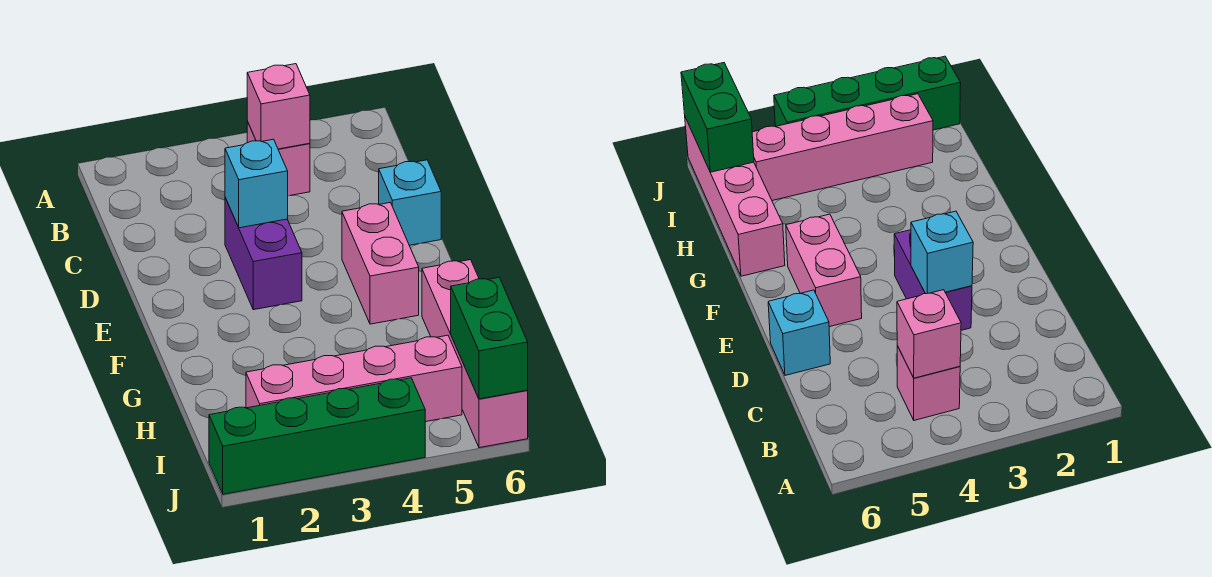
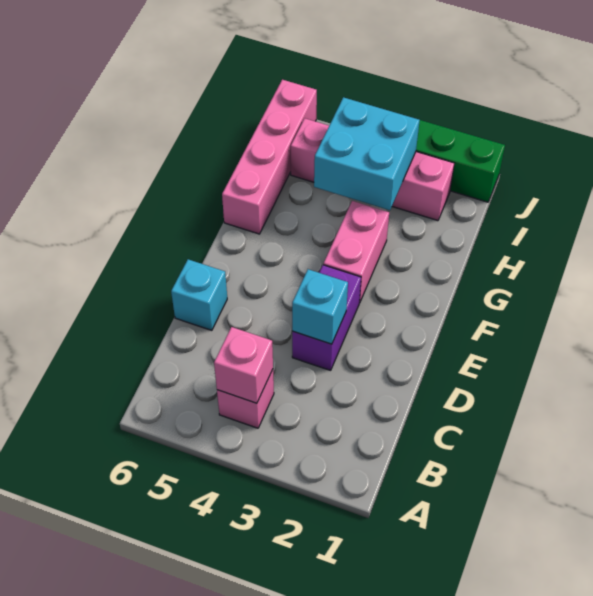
pink brick E5:F5 level 1 -> pink brick F3:G3 level 1
none -> cyan brick H3:I4 level 2
green brick I6:J6 level 2 -> none

